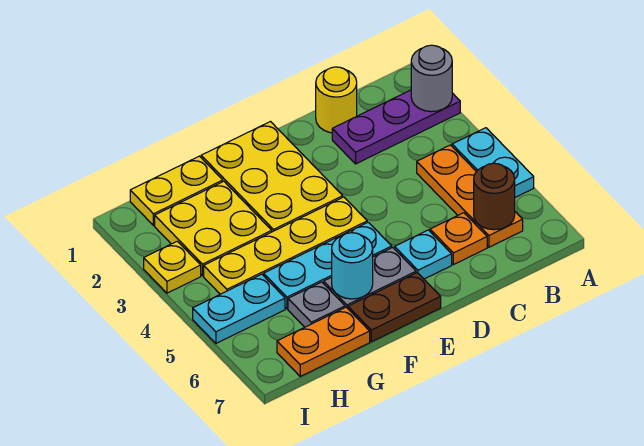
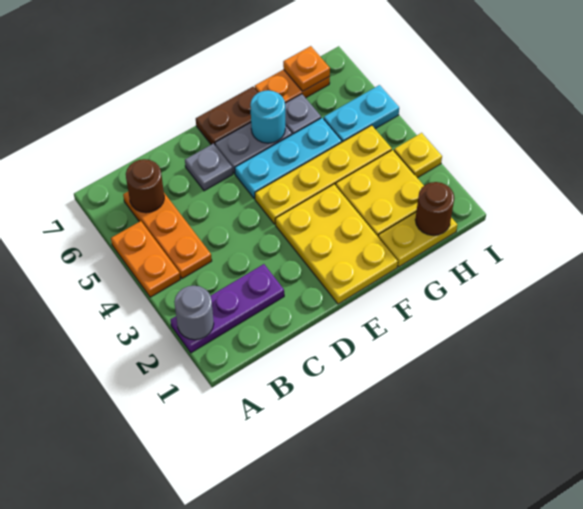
cyan plate A4:A5 level 1 -> orange plate A4:A5 level 1
yellow round brick C1 level 1 -> none
orange plate C6 level 1 -> orange plate H7 level 2
cyan plate D6 level 1 -> grey plate D6 level 1
none -> brown round brick H1 level 2

